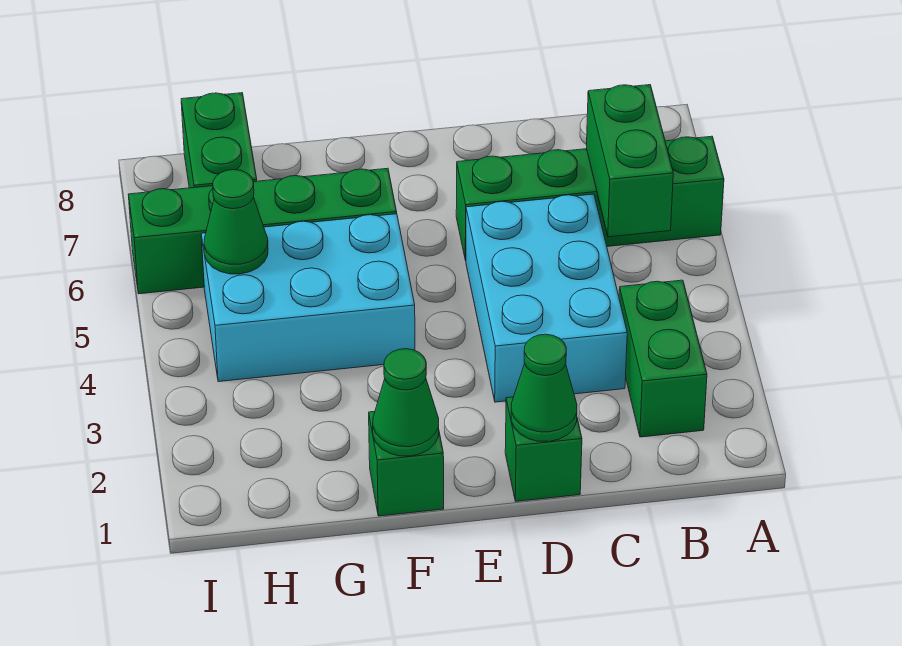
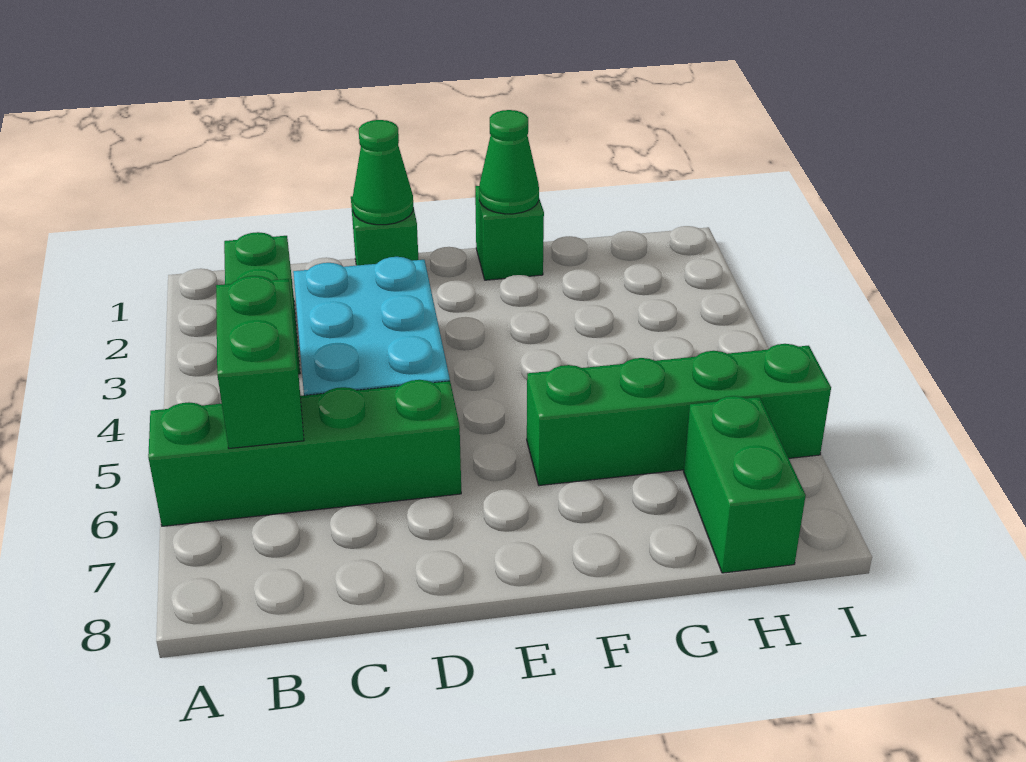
cyan brick F4:H5 level 1 -> none
green cone H5 level 2 -> none

